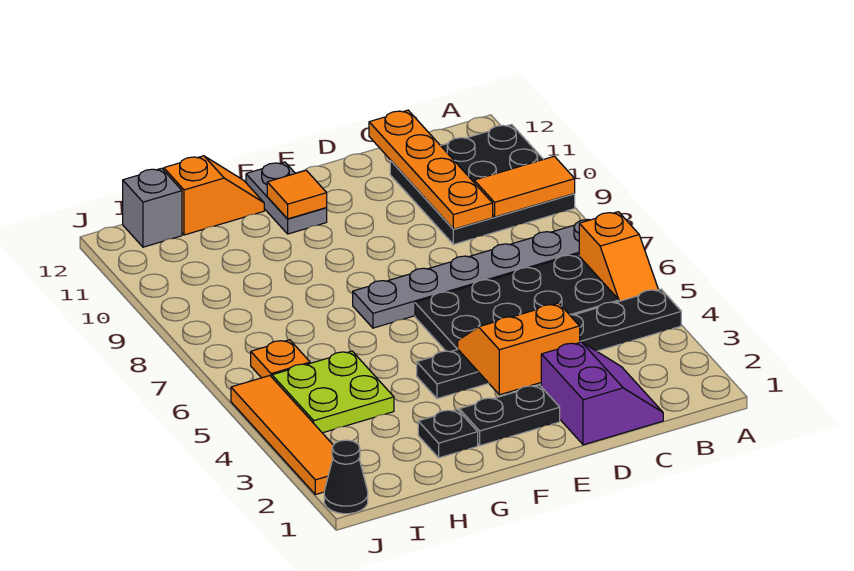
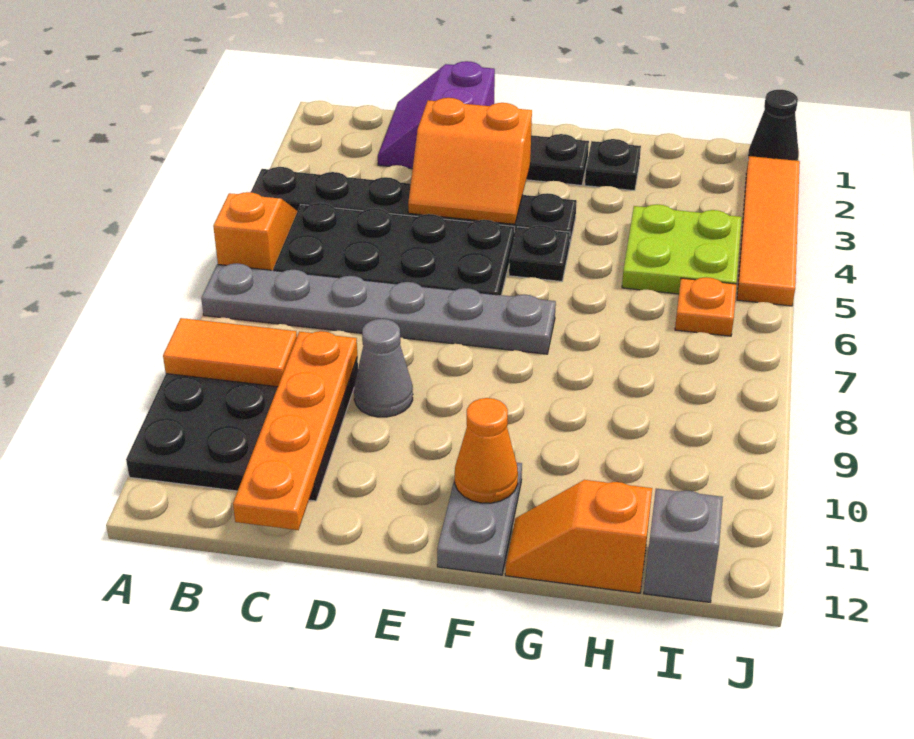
none -> grey cone D9 level 1
none -> black plate F5 level 1
orange tile F11 level 2 -> orange cone F11 level 2

